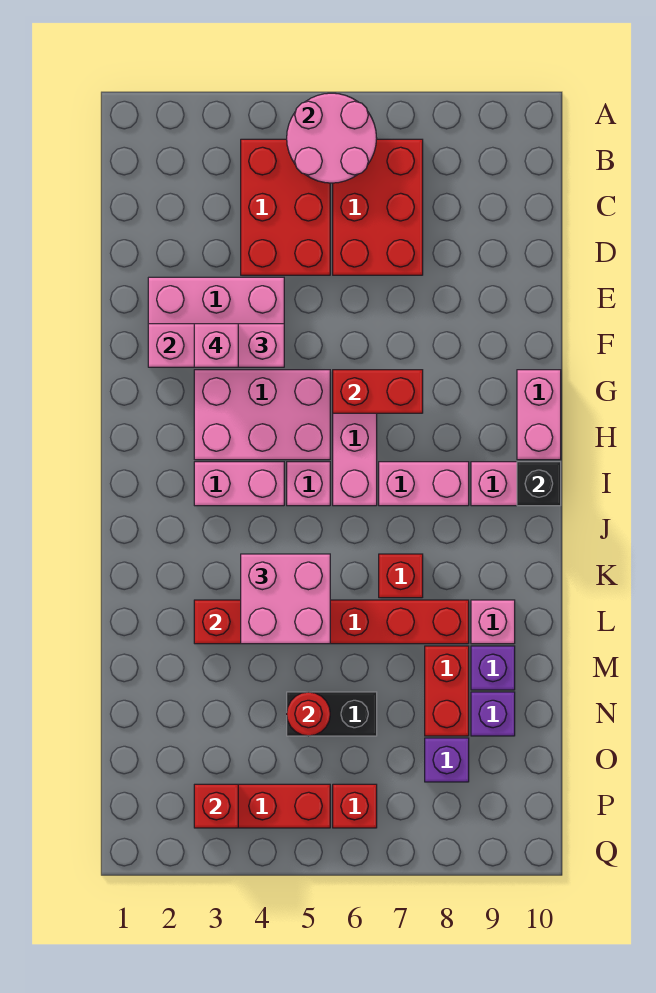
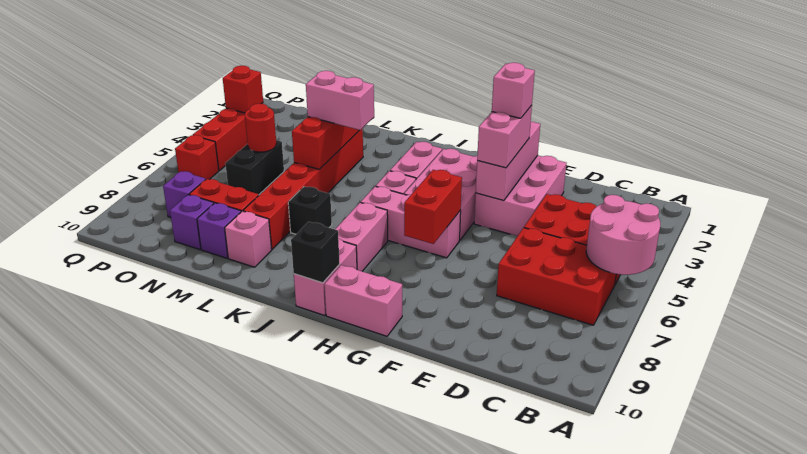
pink brick K4:L5 level 3 -> pink brick K4:L4 level 3
red brick K7 level 1 -> black brick K7 level 1

